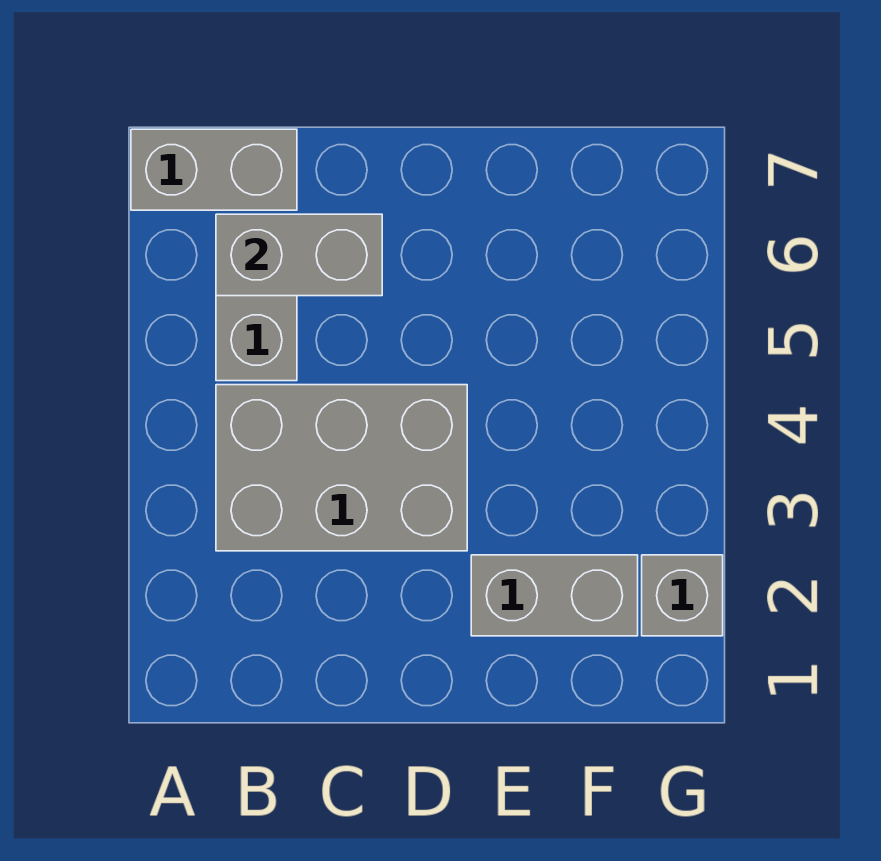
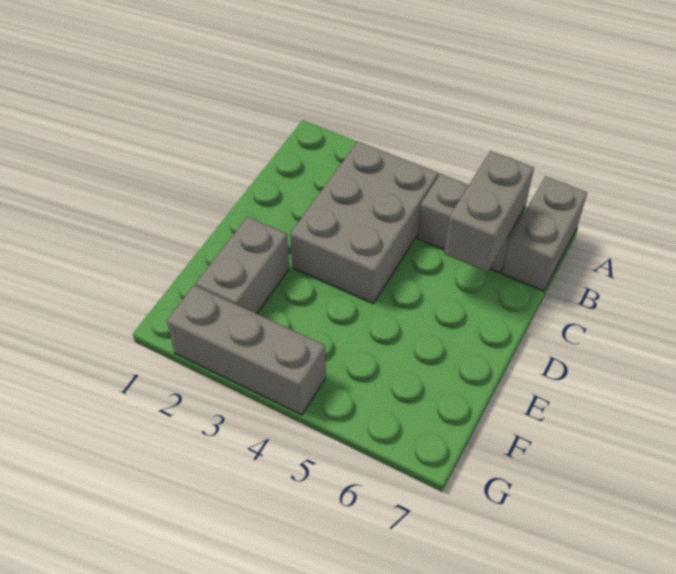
grey brick G2 level 1 -> grey brick G2:G4 level 1

